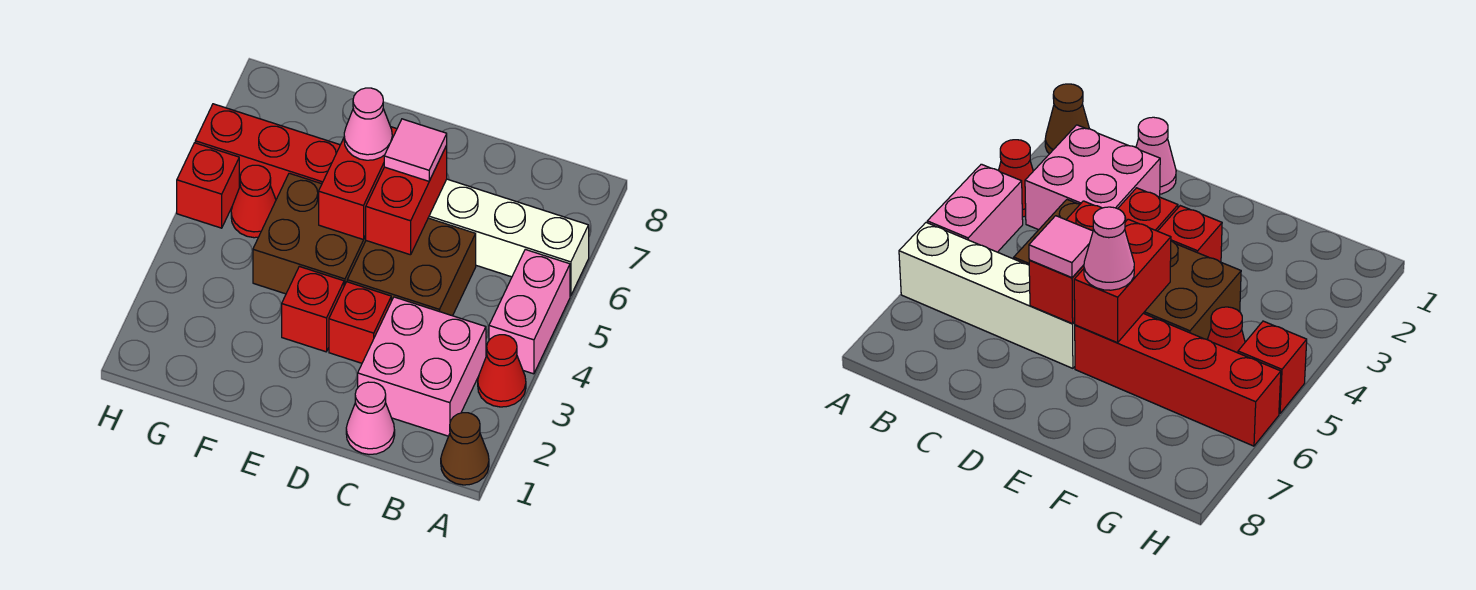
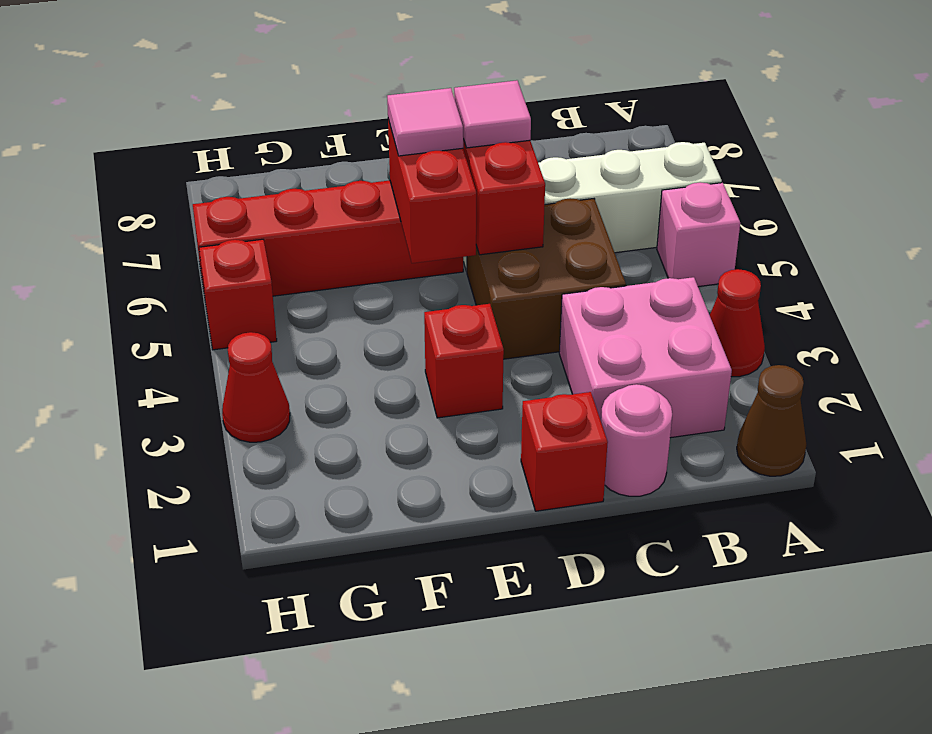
pink brick A4:A5 level 1 -> pink brick A5 level 1
pink cone C1 level 1 -> pink round brick C1 level 1
red brick D3 level 1 -> red brick D1 level 1
brown brick E4:F5 level 1 -> none
pink cone E6 level 3 -> pink tile E6 level 3
red cone G5 level 1 -> red cone H3 level 1

